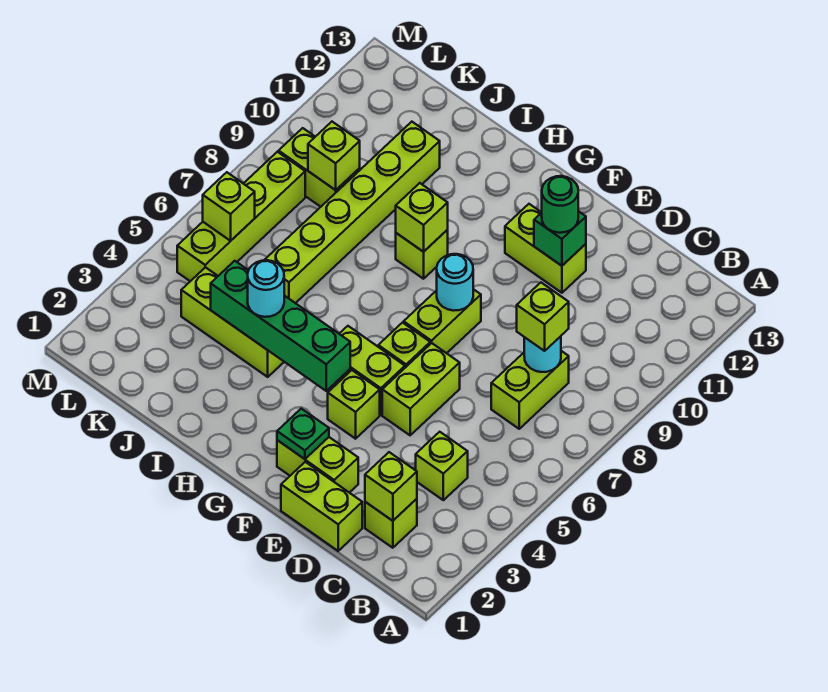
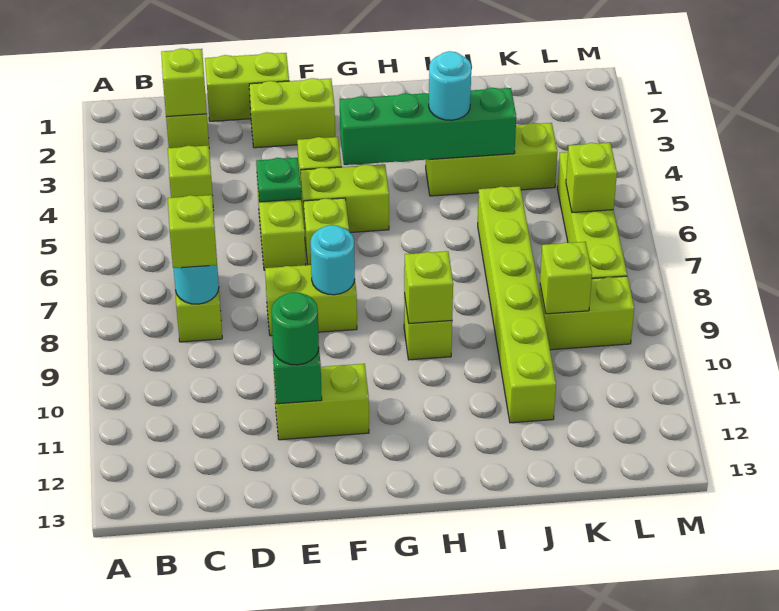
green plate F2 level 2 -> green plate E5 level 2
lime brick F7:F8 level 1 -> lime brick E8:F8 level 1

